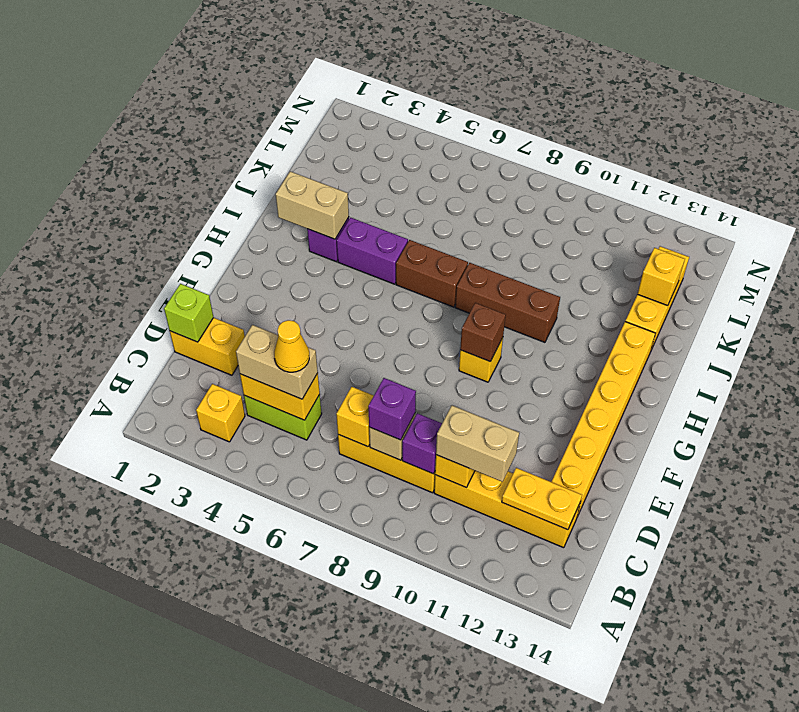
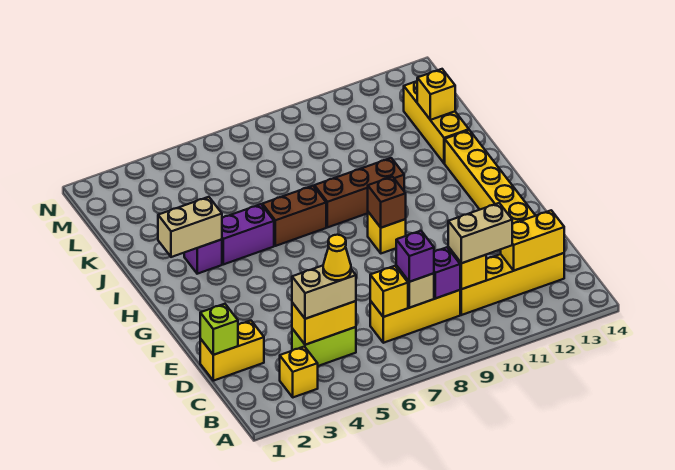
yellow plate C12:C13 level 2 -> yellow brick C12:C13 level 2

